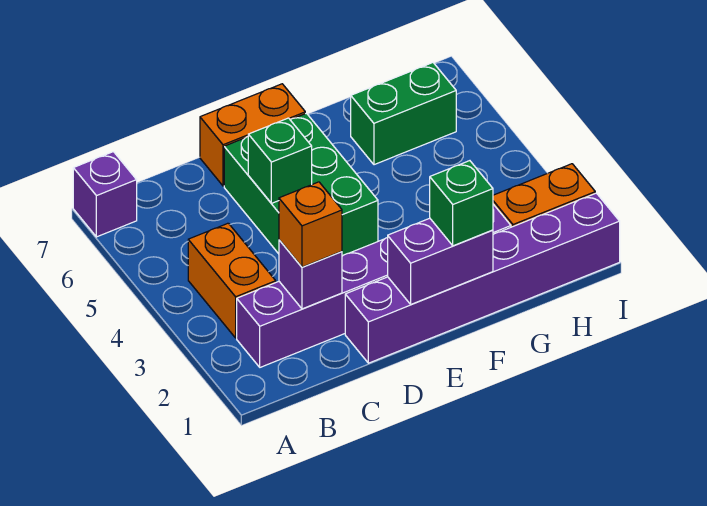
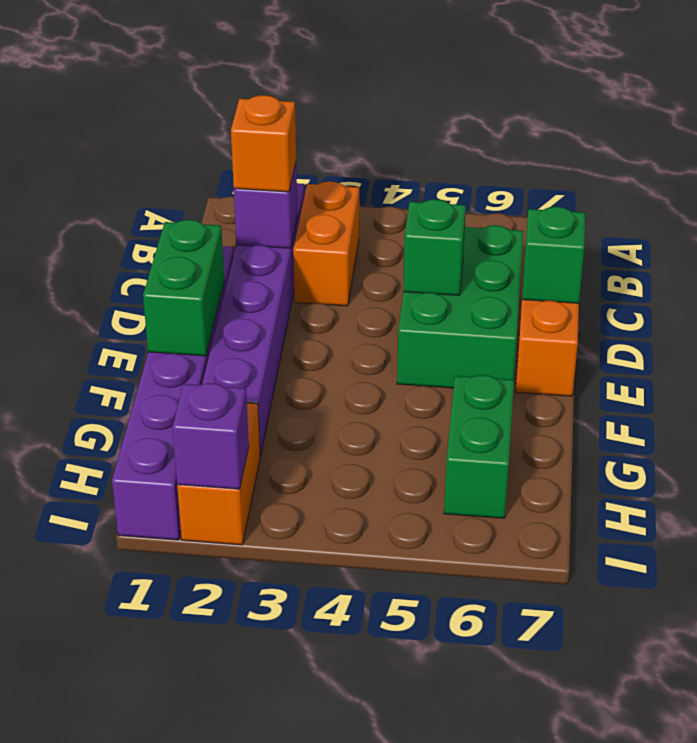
purple brick A7 level 1 -> purple brick I2 level 2
orange brick B3:B4 level 1 -> orange brick B3:C3 level 1
green brick D4:E6 level 1 -> green brick C5:E6 level 1
purple brick E1:F1 level 2 -> green brick E1:F1 level 2
green brick F1 level 3 -> green brick D7 level 2

